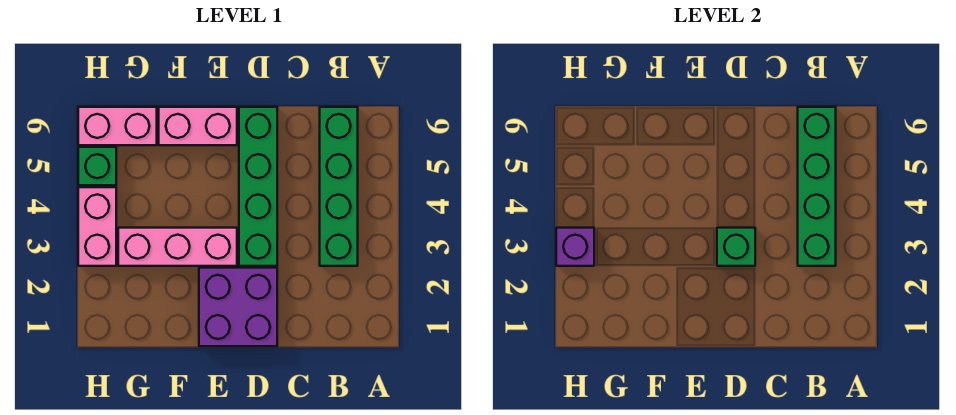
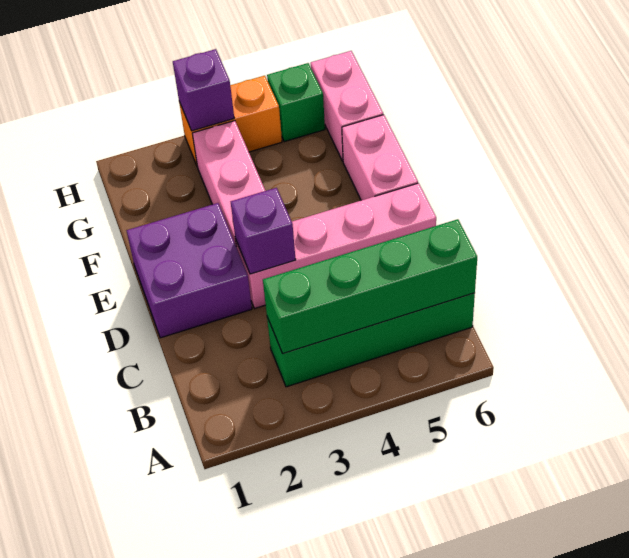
green brick D3:D6 level 1 -> pink brick D3:D6 level 1
green brick D3 level 2 -> purple brick D3 level 2
pink brick H3:H4 level 1 -> orange brick H3:H4 level 1

